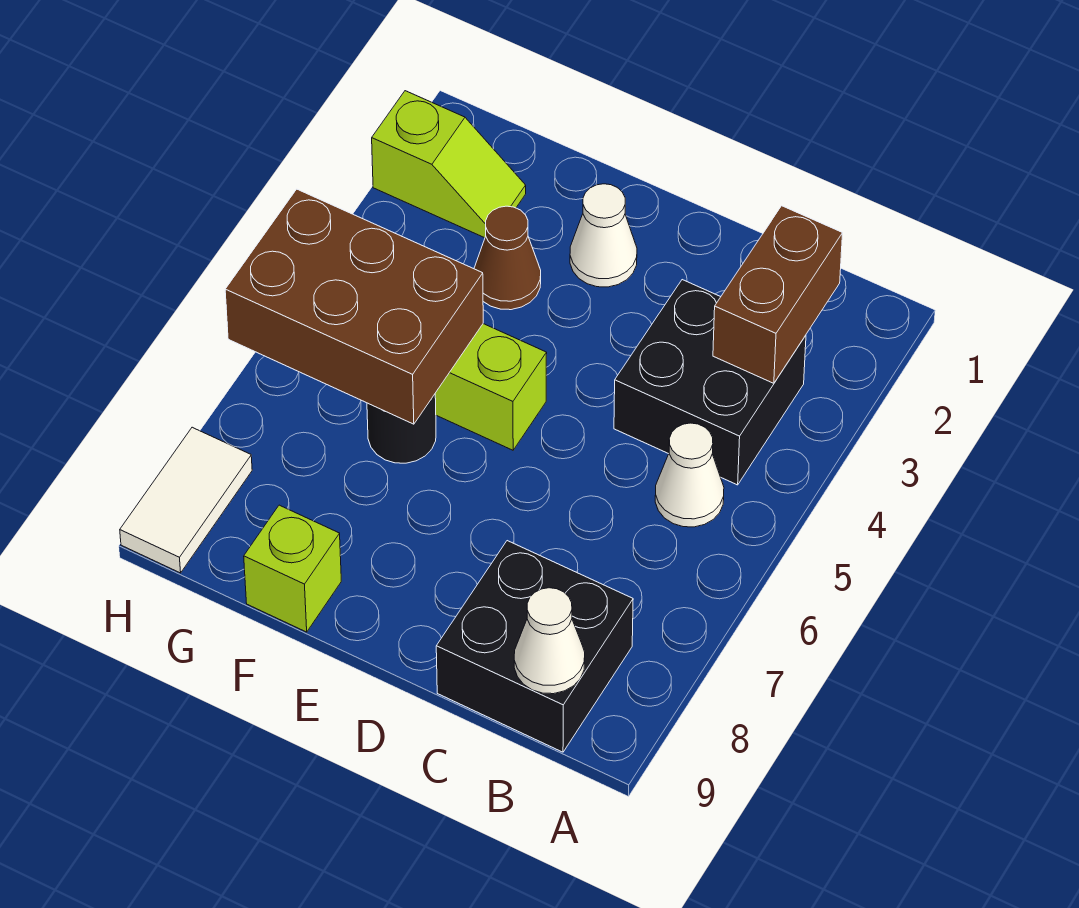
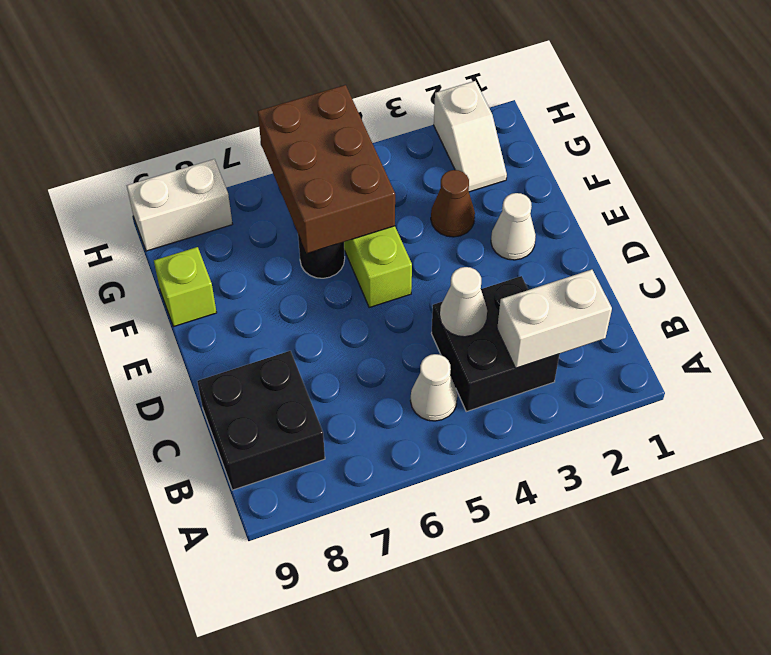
brown brick B2:B3 level 2 -> white brick B2:B3 level 2
white cone B9 level 2 -> white cone C4 level 2
lime slope G2:H2 level 1 top H -> white slope G2:H2 level 1 top H
white tile H8:H9 level 1 -> white brick H8:H9 level 1

